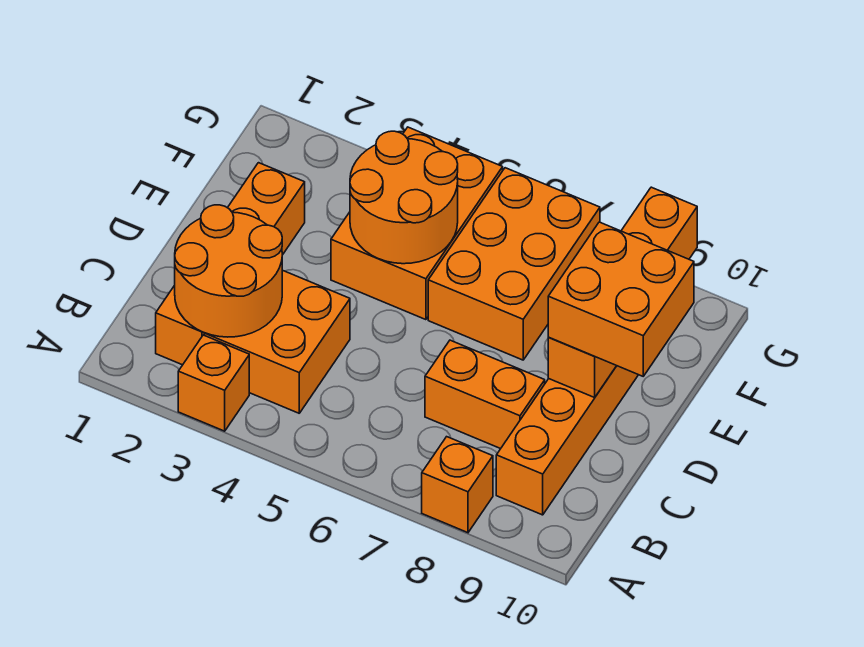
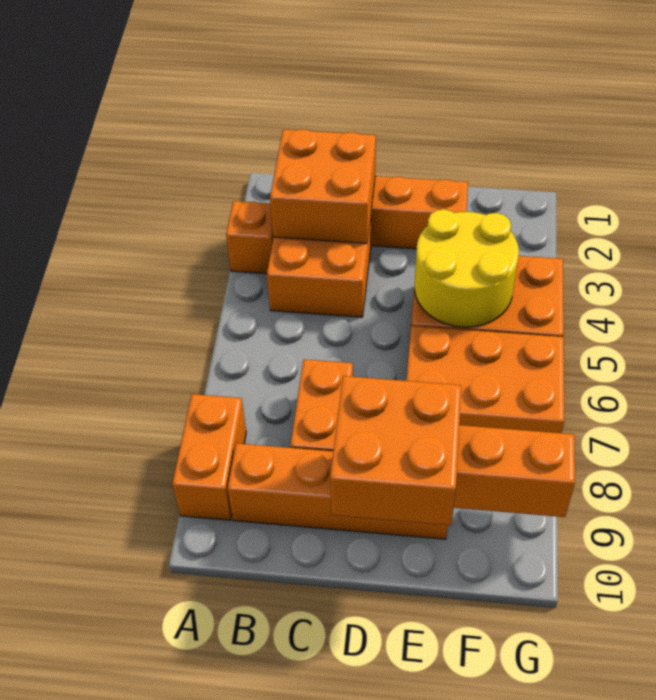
orange brick A8 level 1 -> orange brick A8:A9 level 1
orange round brick B2:C3 level 2 -> orange brick B2:C3 level 2
orange round brick E4:F5 level 2 -> yellow round brick E4:F5 level 2

